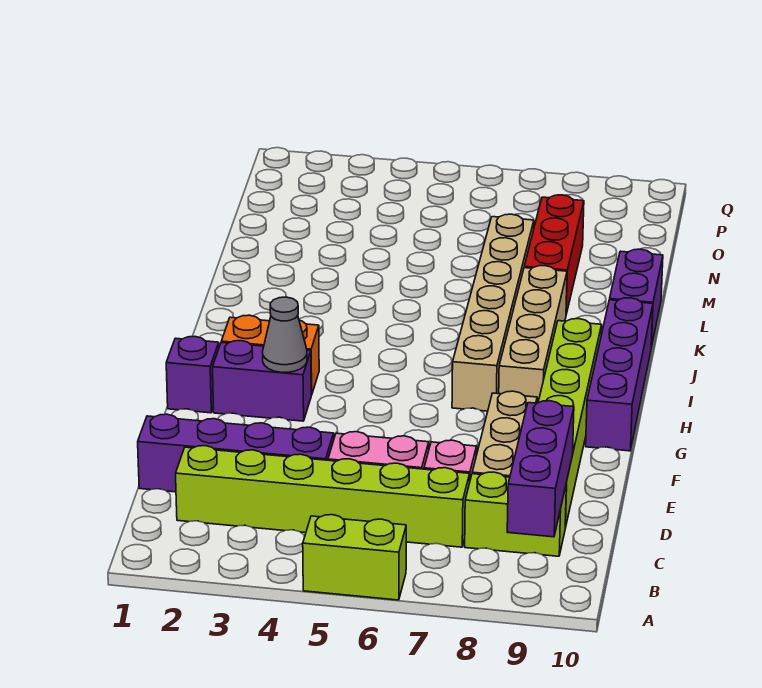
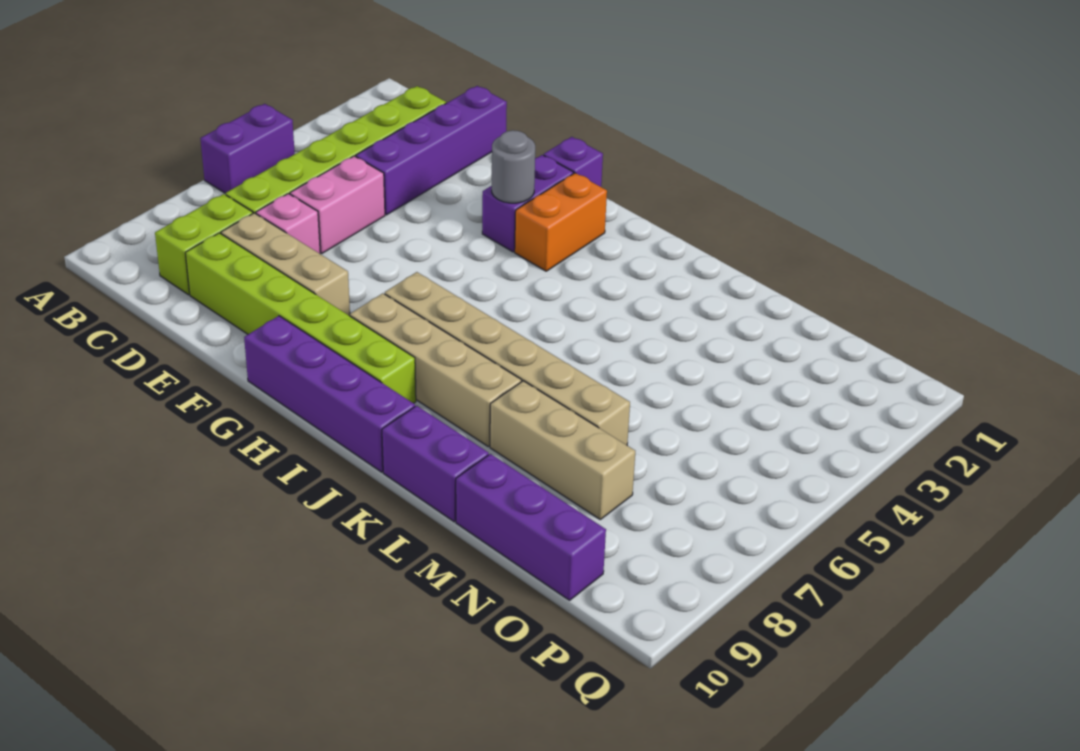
lime brick A5:A6 level 1 -> purple brick A5:A6 level 1
purple brick B9:D9 level 2 -> purple brick M10:O10 level 1
grey cone G3 level 2 -> grey round brick G3 level 2
red brick L8:N8 level 1 -> tan brick L8:N8 level 1

